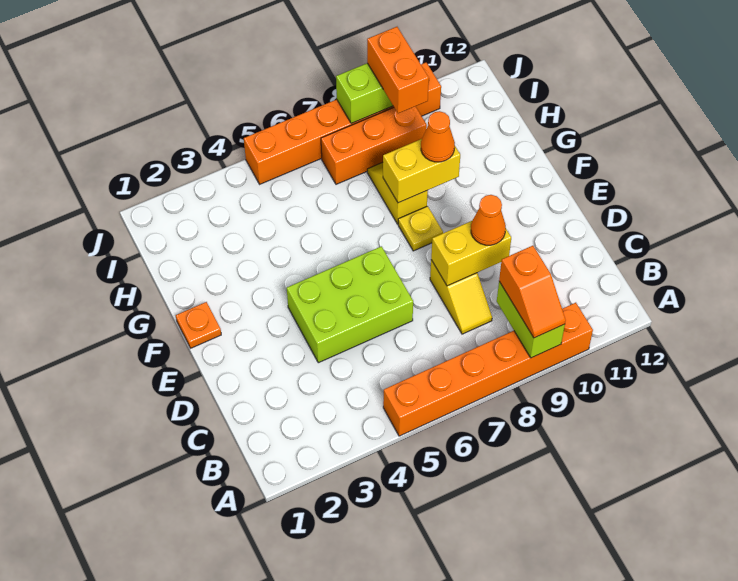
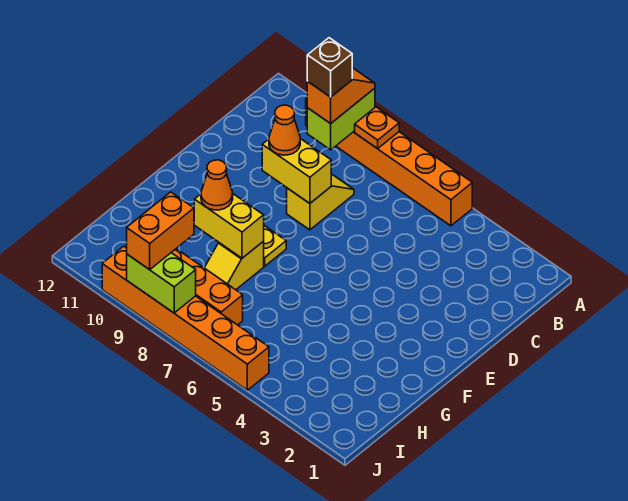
none -> brown brick B9 level 4
lime brick D4:E6 level 1 -> none
orange plate F1 level 1 -> orange plate A8 level 2

